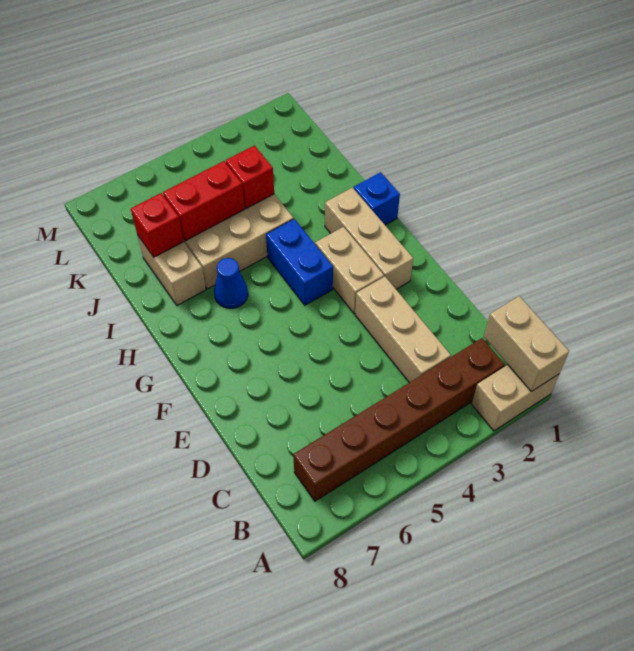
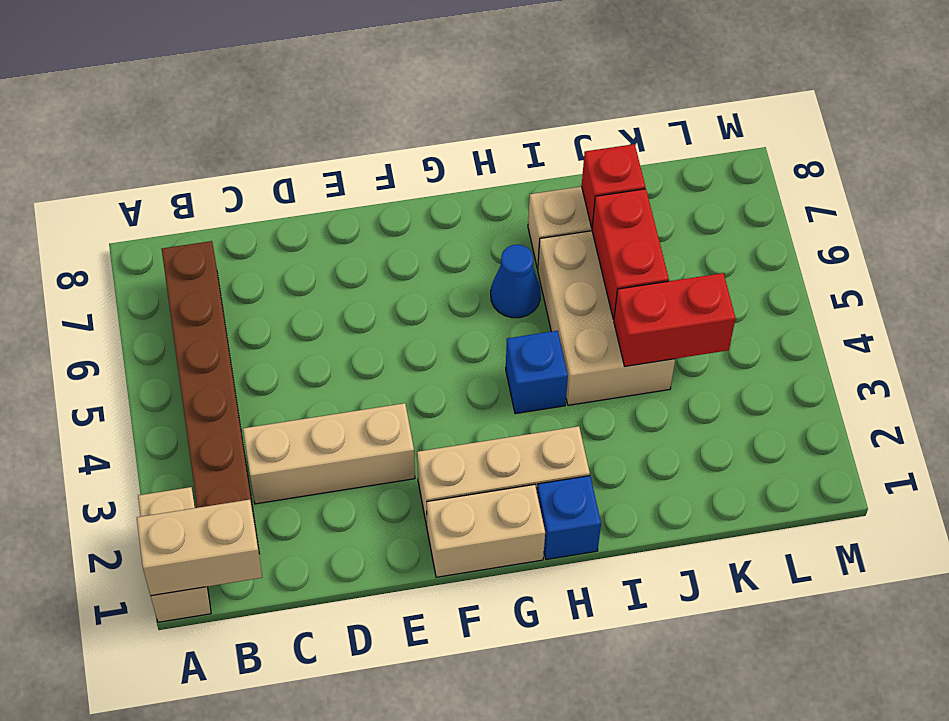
tan brick F3:G3 level 1 -> tan brick F1:G1 level 1
blue brick G4:H4 level 1 -> blue brick H4 level 1
red brick J4 level 2 -> red brick J4:K4 level 2

